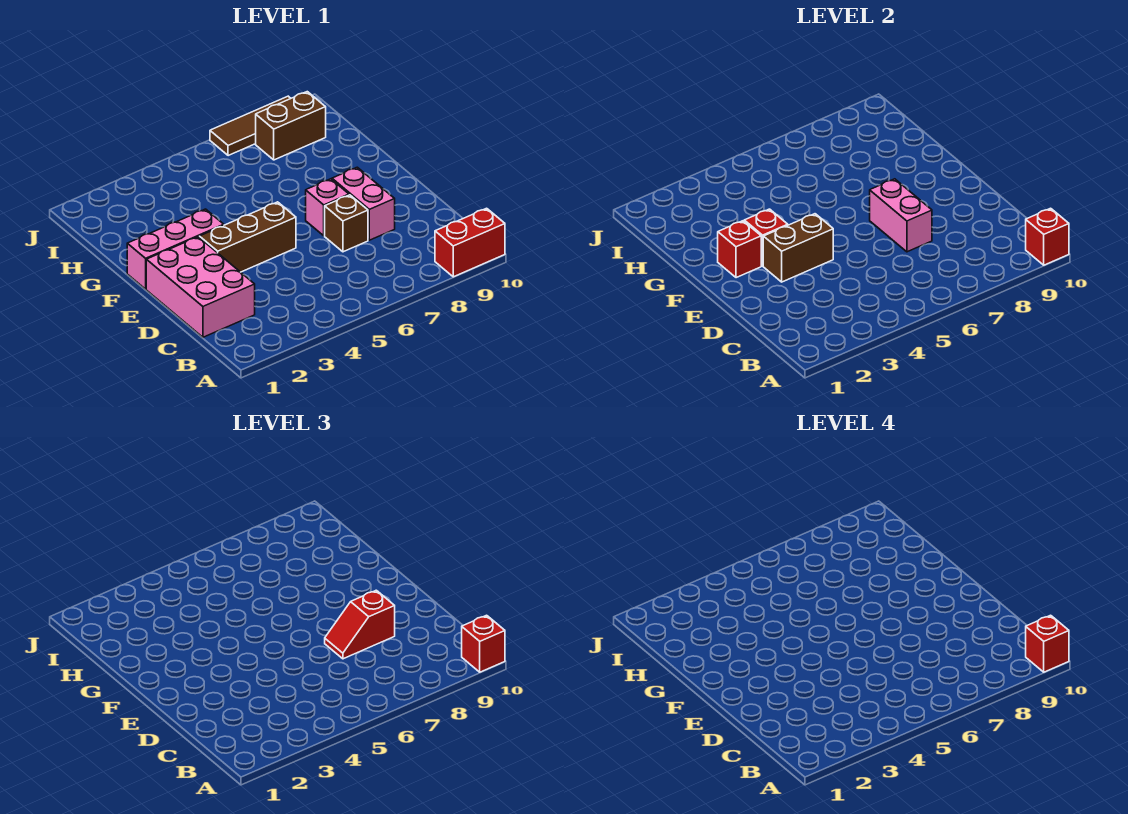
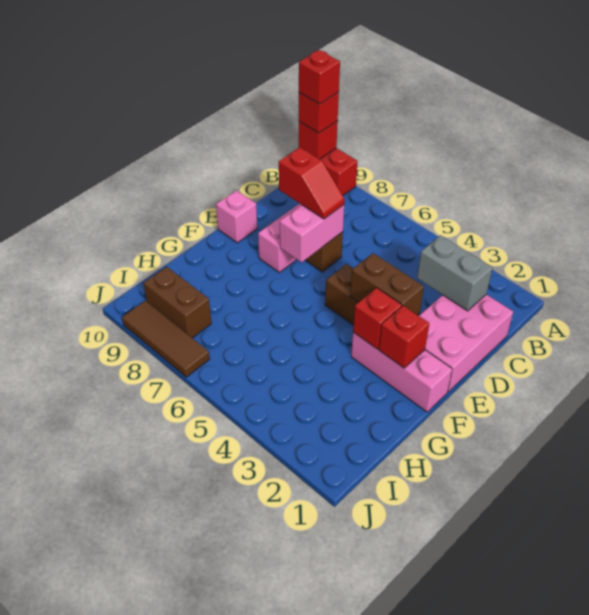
none -> grey brick C2:C3 level 2
pink brick E7 level 1 -> pink brick E10 level 1

